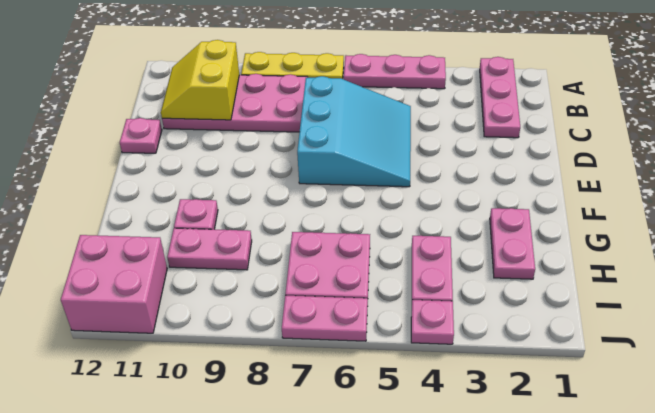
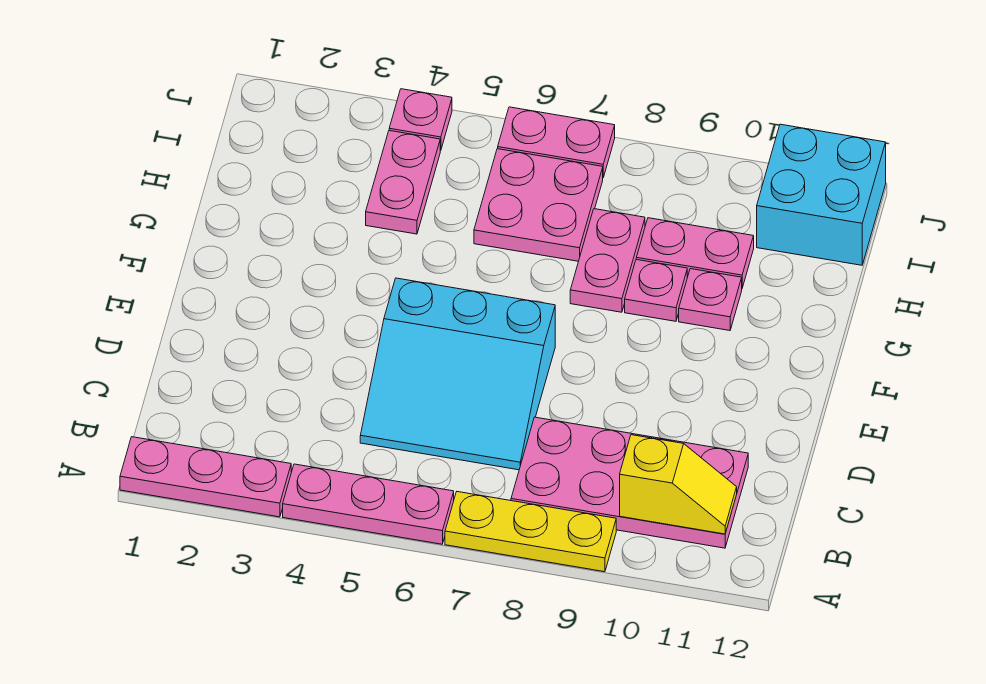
pink plate A2:C2 level 1 -> pink plate A1:A3 level 1
yellow slope B10:C11 level 2 top 10 -> yellow slope B10:B11 level 2 top 10
cyan slope C5:E7 level 1 top 7 -> cyan slope C5:E7 level 1 top E
pink plate D12 level 1 -> pink plate G9 level 1
pink plate G2:H2 level 1 -> pink plate G8:H8 level 1
pink brick I11:J12 level 1 -> cyan brick I11:J12 level 1

